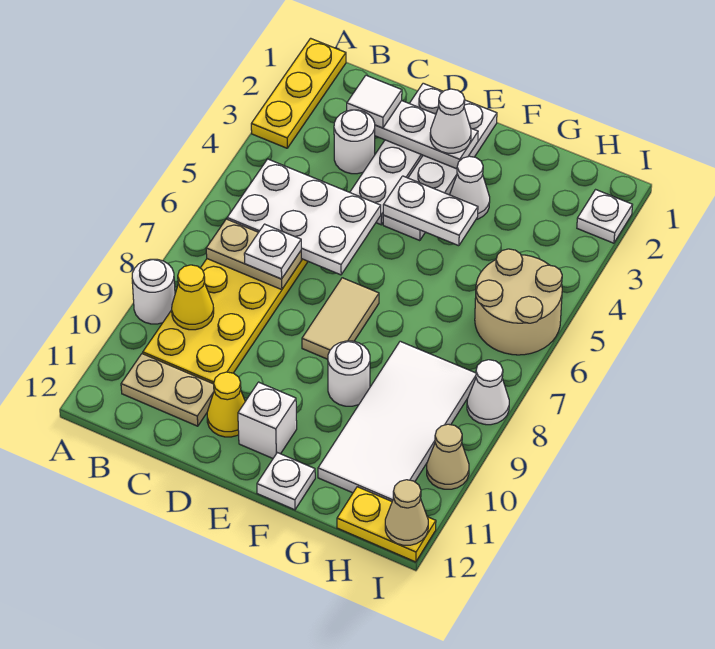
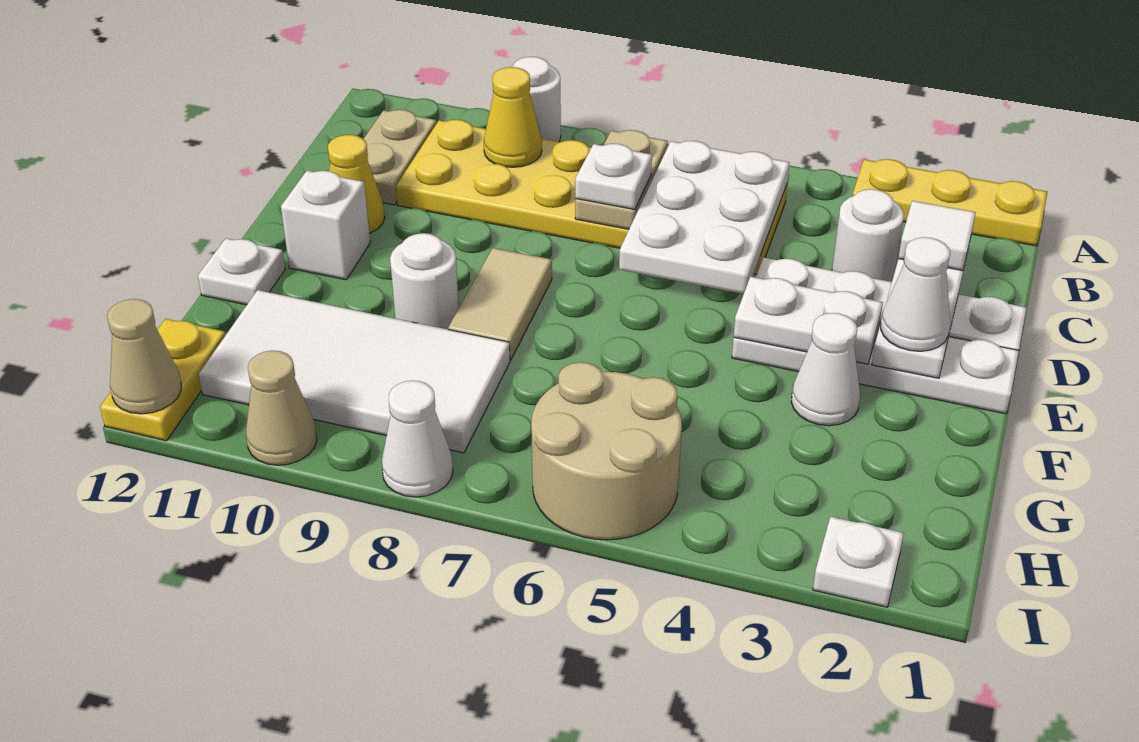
white plate E4:F4 level 2 -> white plate E3:E4 level 2
tan tile E7:E8 level 1 -> tan tile E8:F8 level 1

